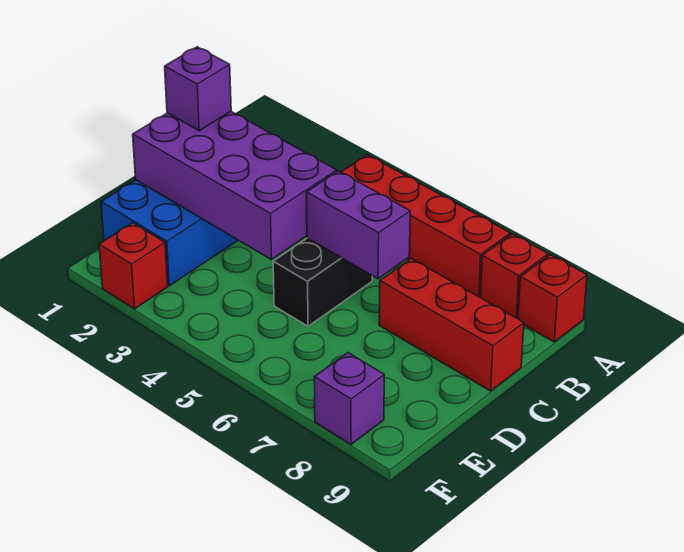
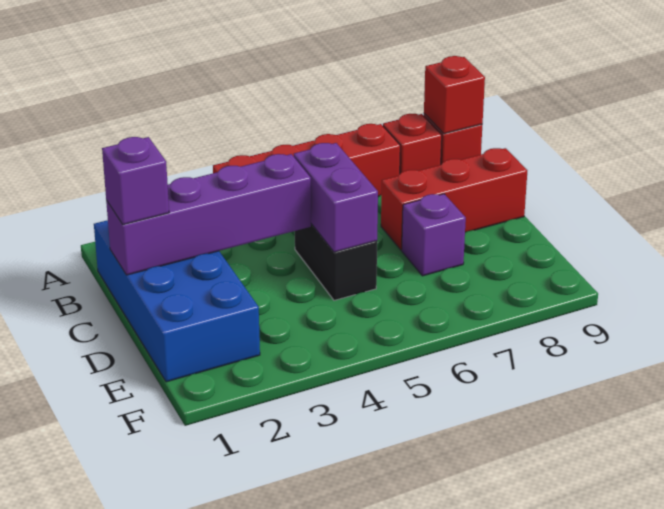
purple brick C1:D4 level 2 -> purple brick C1:C4 level 2
purple brick C5:C6 level 2 -> purple brick C5:D5 level 2
red brick F2 level 1 -> red brick A9 level 2
purple brick F8 level 1 -> purple brick D7 level 1

